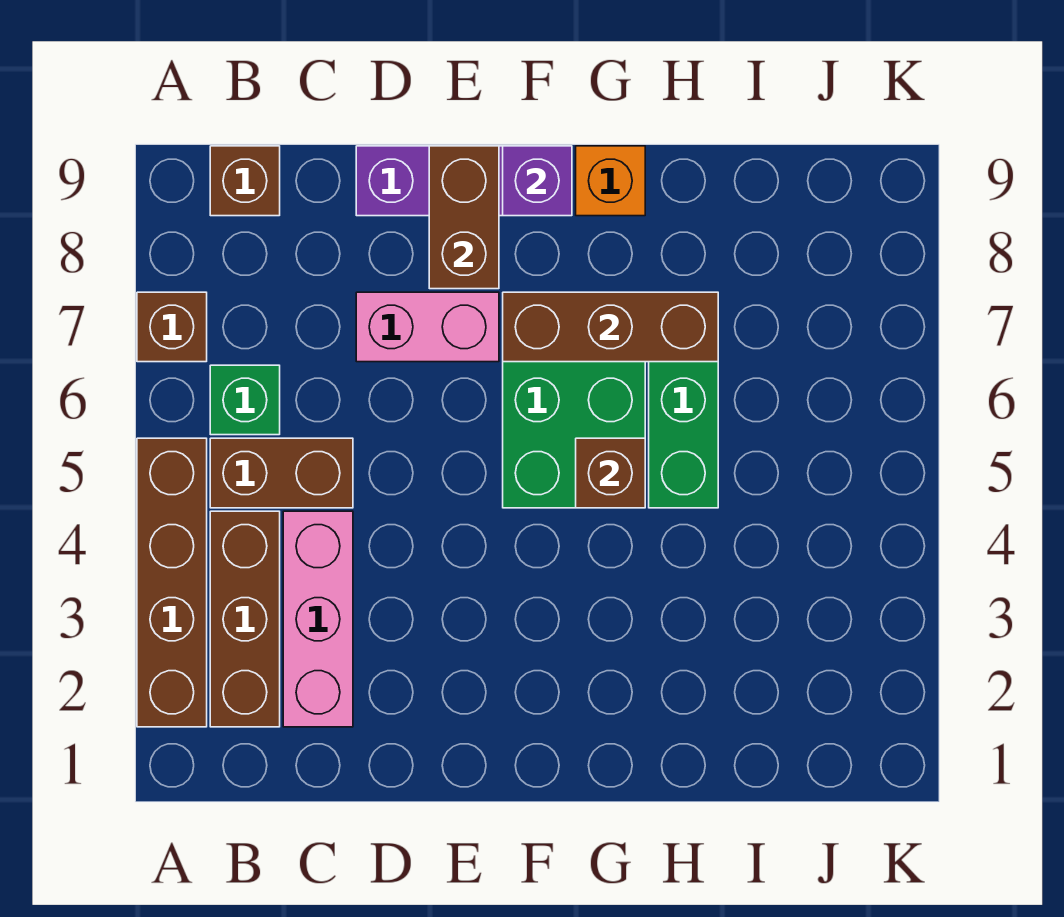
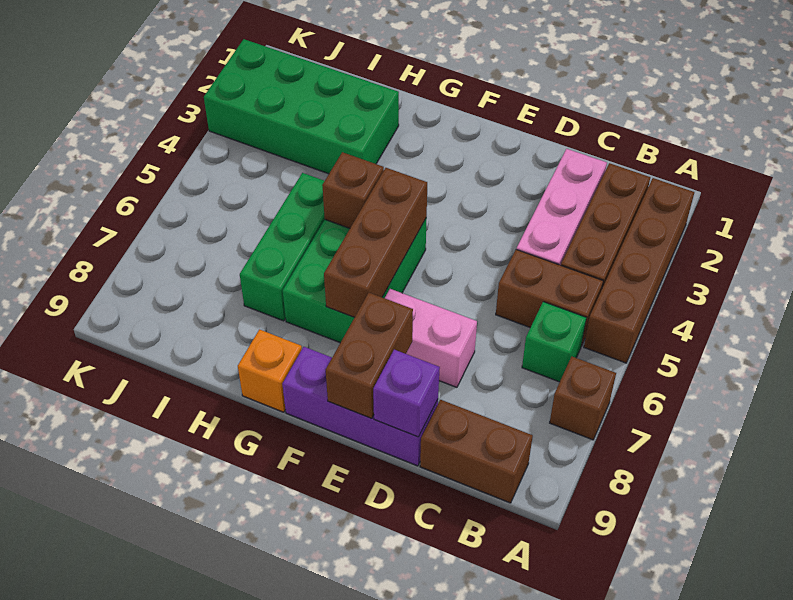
brown brick B9 level 1 -> brown brick B9:C9 level 1
brown brick F7:H7 level 2 -> brown brick F5:F7 level 2
purple brick F9 level 2 -> purple brick D9 level 2
none -> green brick H2:K3 level 1

